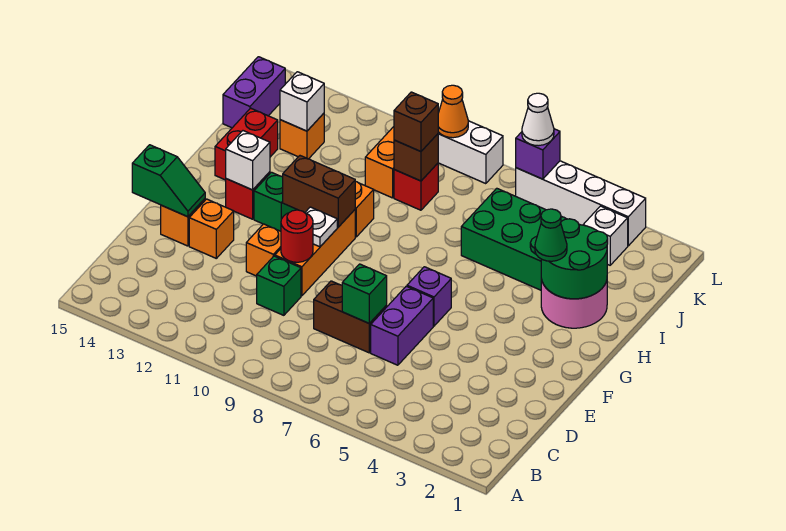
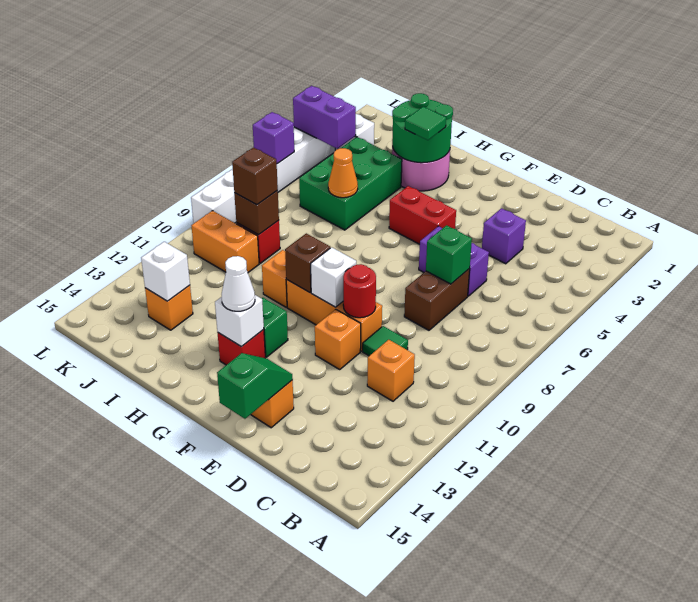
green brick D10 level 1 -> green tile D10 level 1
orange brick E13 level 1 -> orange brick C11 level 1
purple brick F6 level 1 -> purple brick D4 level 1
white plate F10 level 2 -> white brick F10 level 2
brown brick G10:G11 level 2 -> brown brick G10 level 2
green cone H3 level 3 -> green tile H3 level 3
red brick H14:I14 level 1 -> red brick F5:G5 level 1
purple brick J15:K15 level 1 -> purple brick K4:L4 level 2
white cone L6 level 3 -> white cone G13 level 3
orange cone L9 level 2 -> orange cone I6 level 2

